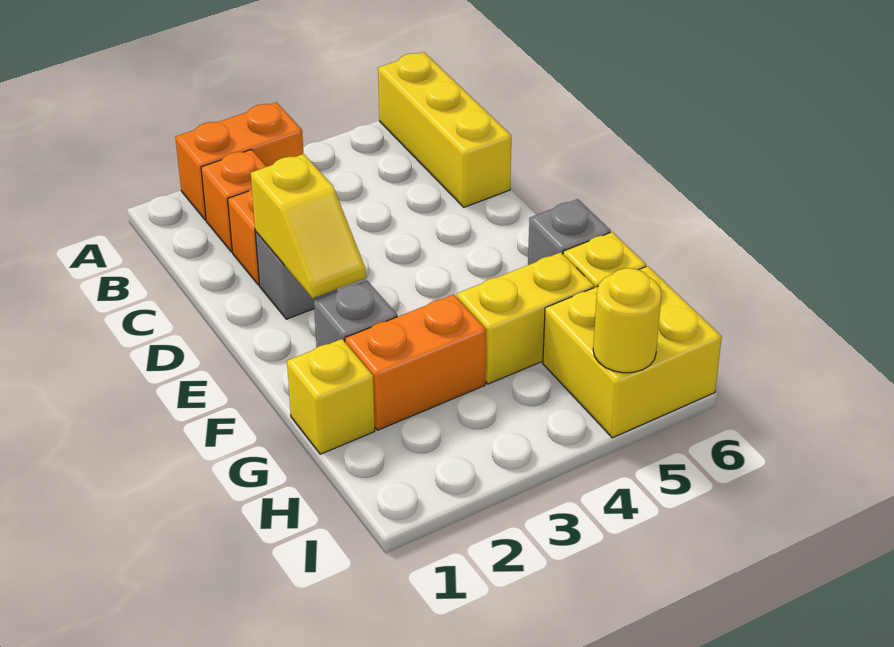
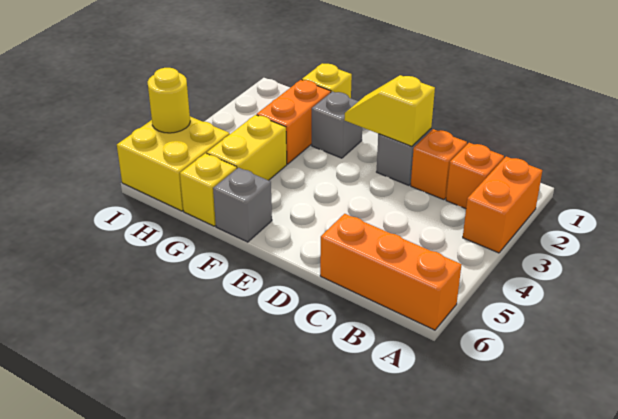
yellow brick A6:C6 level 1 -> orange brick A6:C6 level 1

